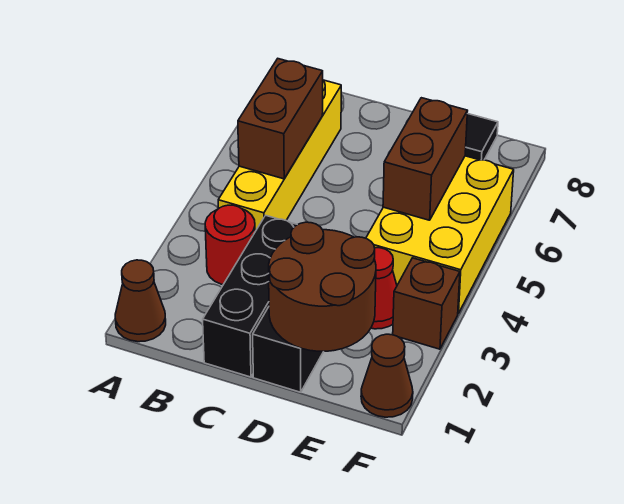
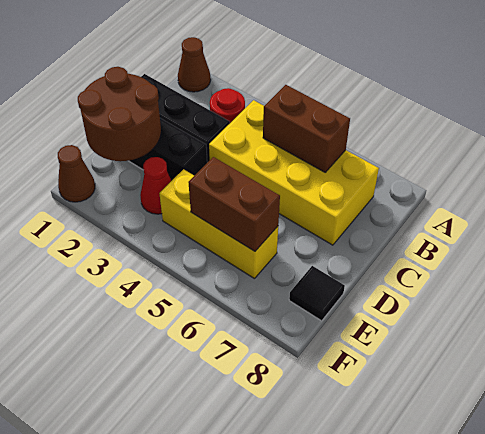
yellow brick B4:B7 level 1 -> yellow brick B4:C7 level 1
yellow brick E4:F6 level 1 -> yellow brick E4:E6 level 1
brown brick F3 level 1 -> none

